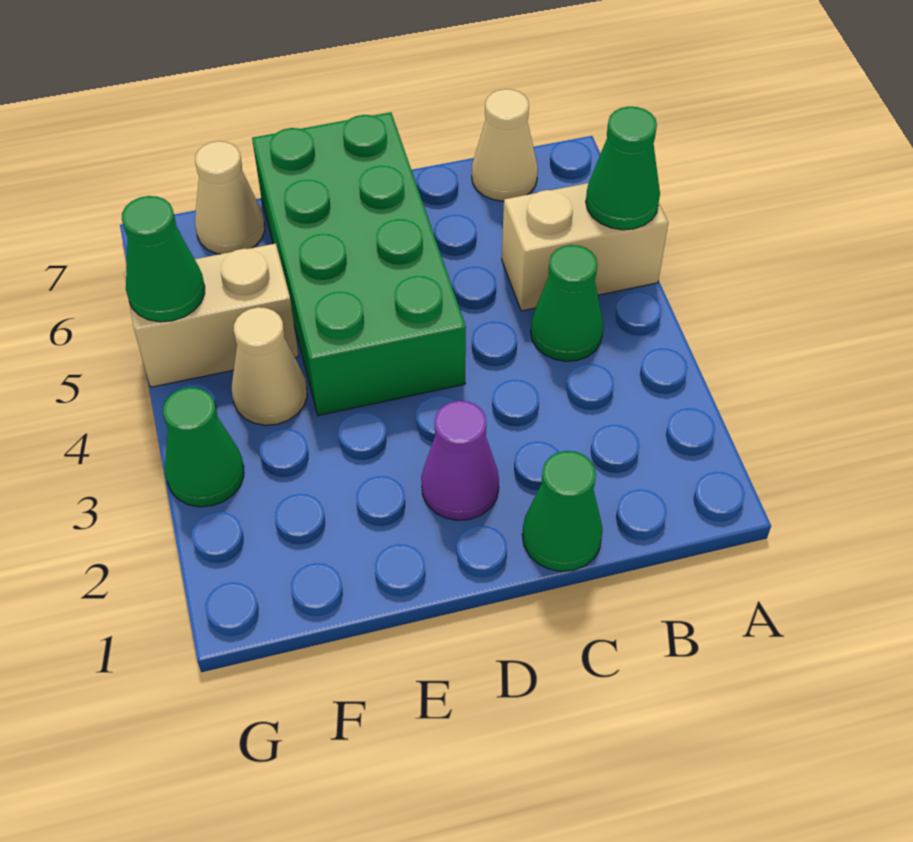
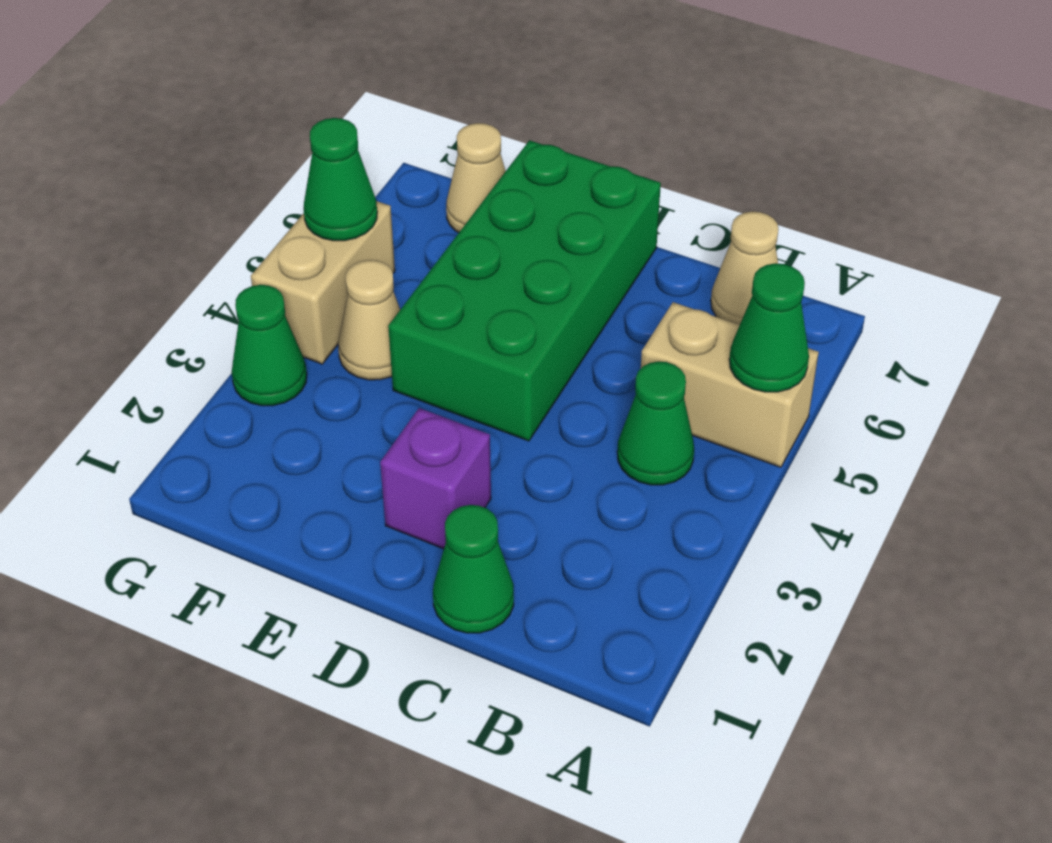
purple cone D2 level 1 -> purple brick D2 level 1
tan brick F5:G5 level 1 -> tan brick G4:G5 level 1

